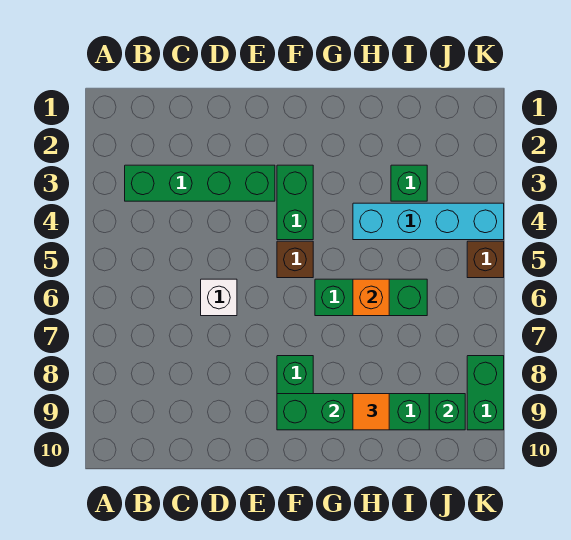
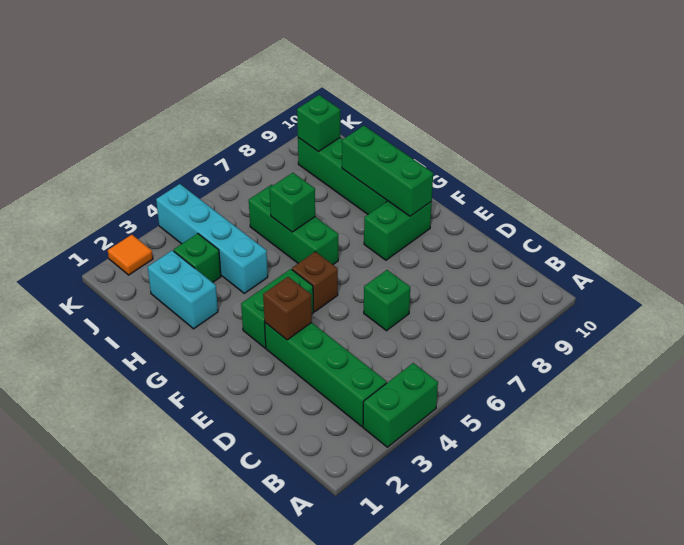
white brick D6 level 1 -> green brick D6 level 1
none -> cyan brick H2:I2 level 1
orange brick H6 level 2 -> green brick H6 level 2
orange tile H9 level 3 -> orange tile K2 level 1
brown brick K5 level 1 -> brown brick E3 level 2
green brick K8:K9 level 1 -> green brick A3:A4 level 1

